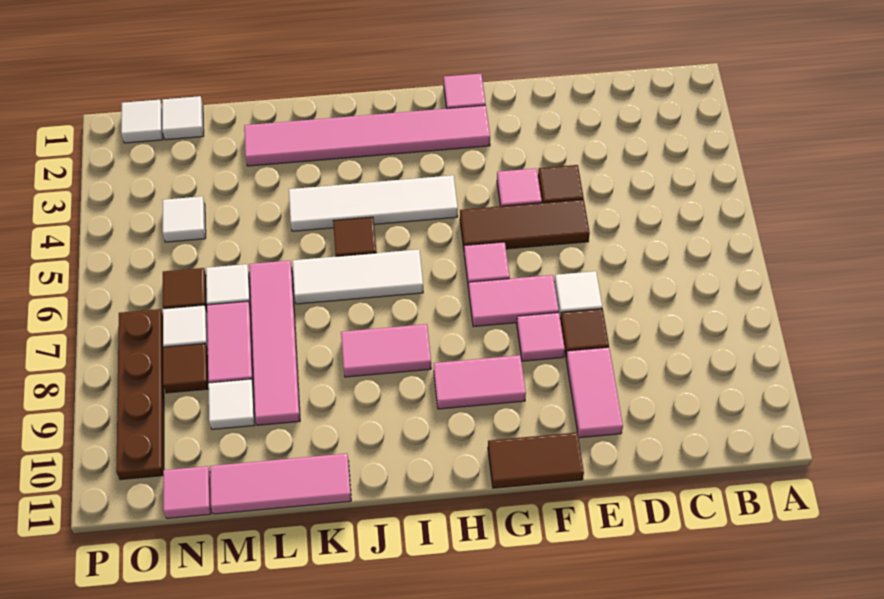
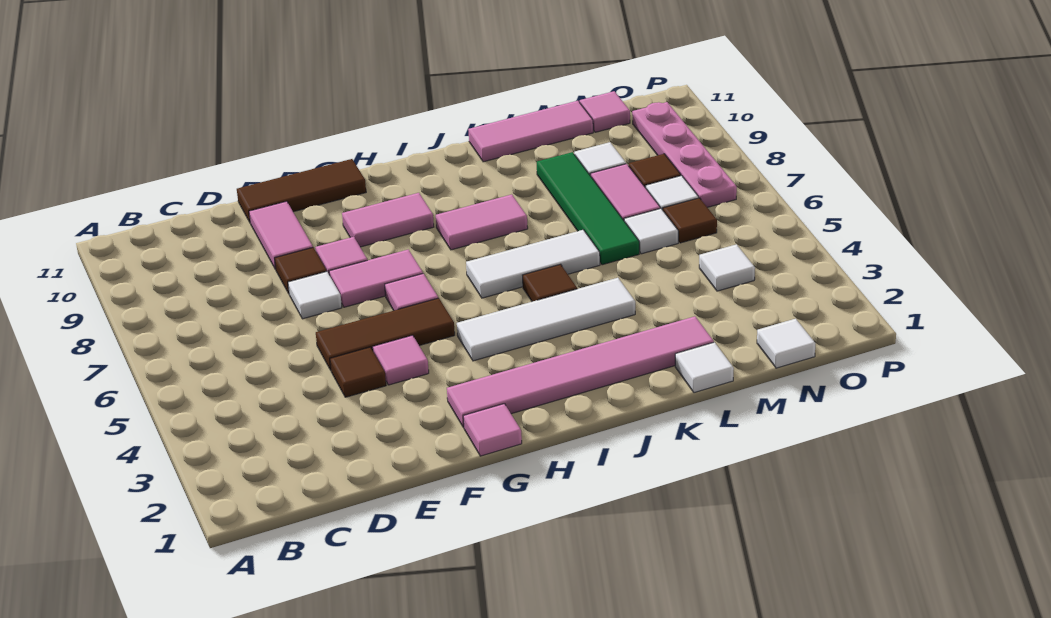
brown tile F11:G11 level 1 -> brown tile E11:G11 level 1
pink tile L6:L9 level 1 -> green tile L6:L9 level 1
white tile O1 level 1 -> white tile L1 level 1
brown plate O7:O10 level 1 -> pink plate O7:O10 level 1

